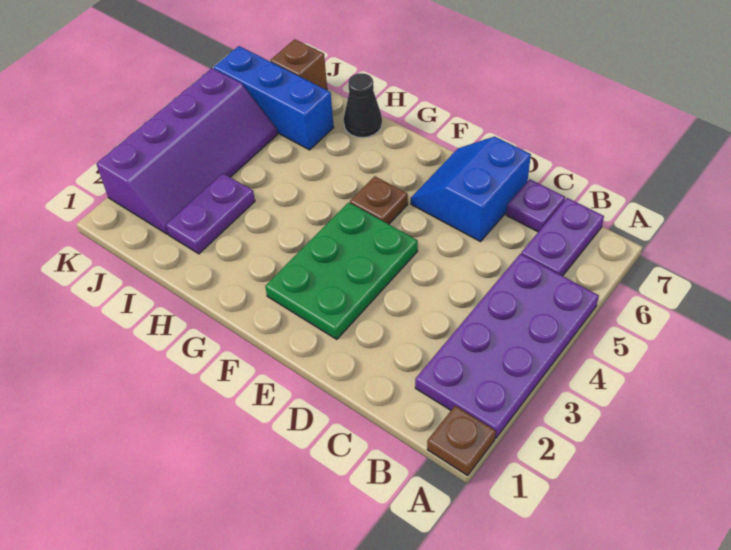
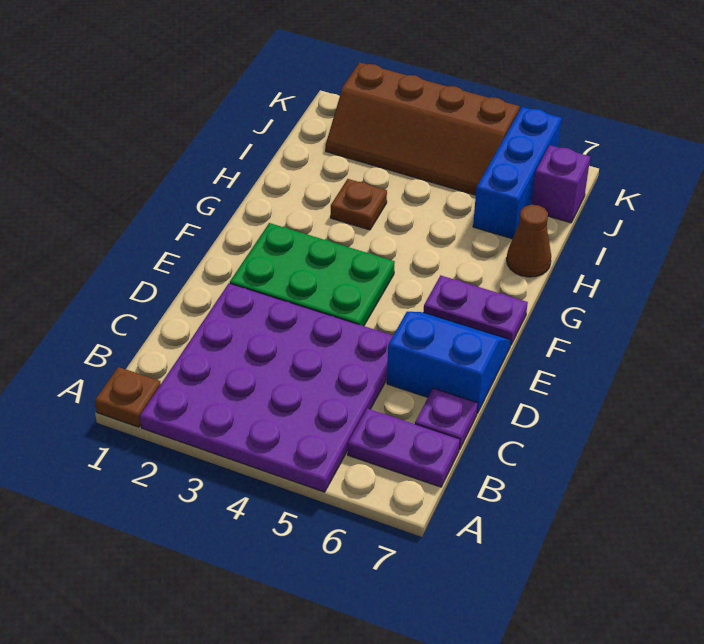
purple plate A2:B5 level 1 -> purple plate A2:D5 level 1
brown plate F5 level 1 -> brown plate H3 level 1
black cone H7 level 1 -> brown cone H7 level 1
purple plate I2:I3 level 1 -> purple plate F6:F7 level 1
purple slope J2:K5 level 1 top K -> brown slope J2:K5 level 1 top K
brown brick J7 level 1 -> purple brick J7 level 1

